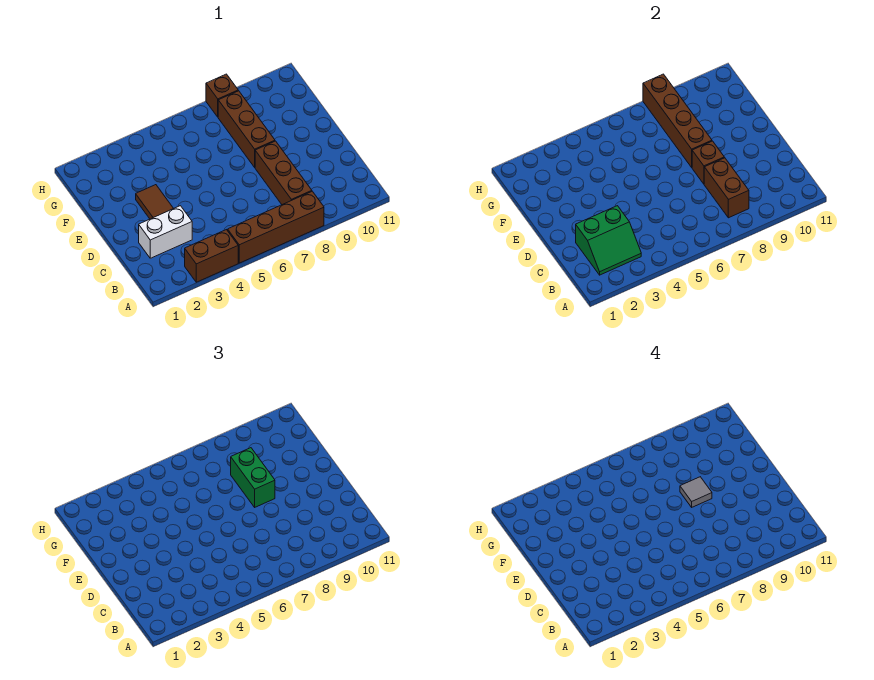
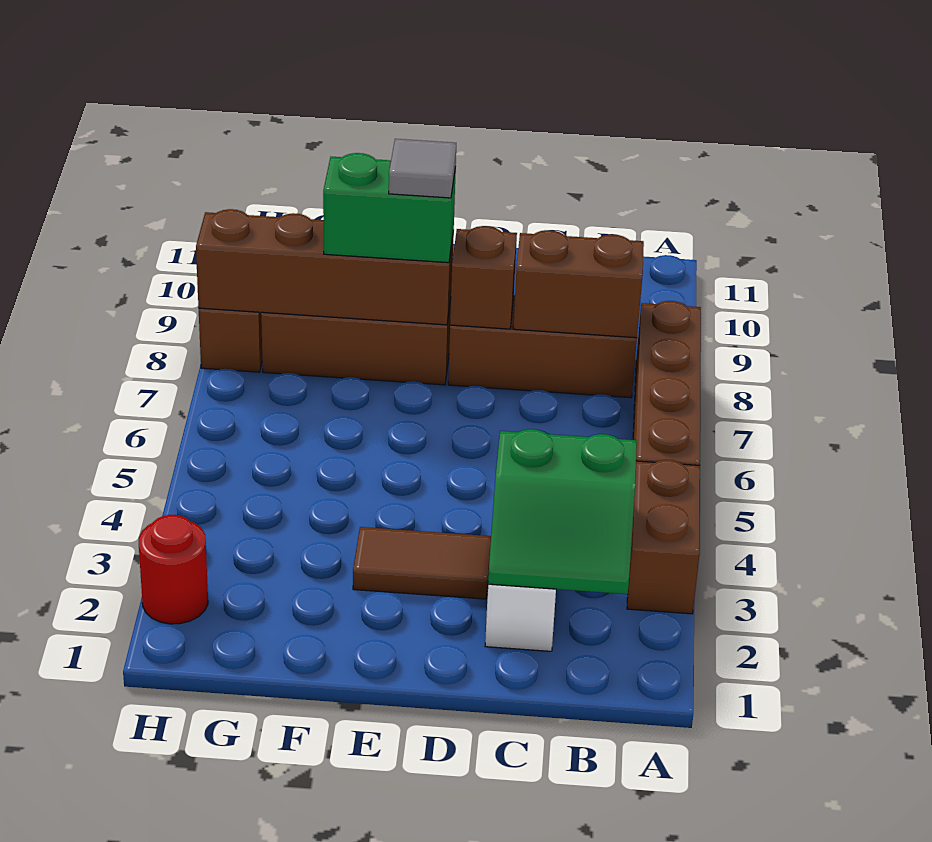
green slope B2:C3 level 2 top C -> green slope B2:C3 level 2 top 3
none -> red round brick H2 level 1

